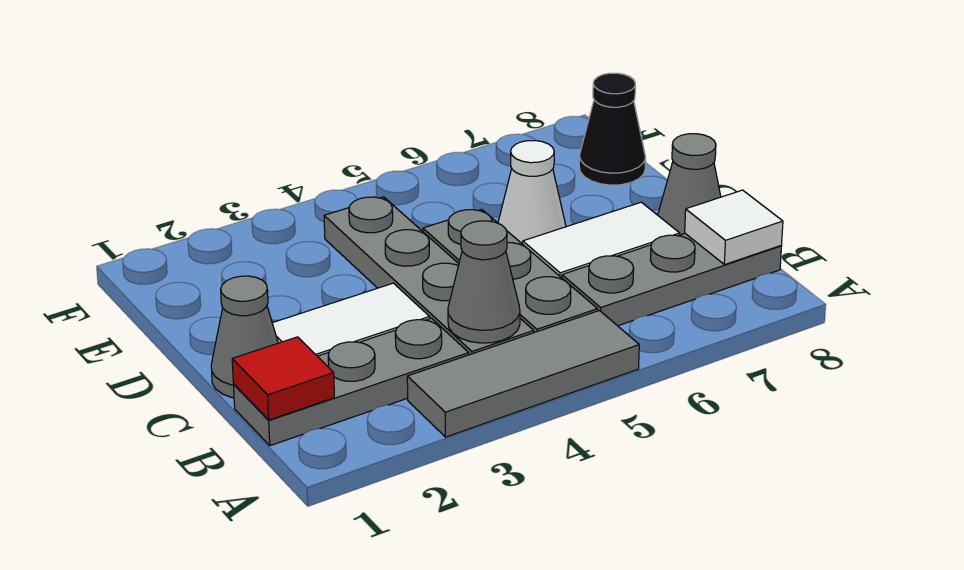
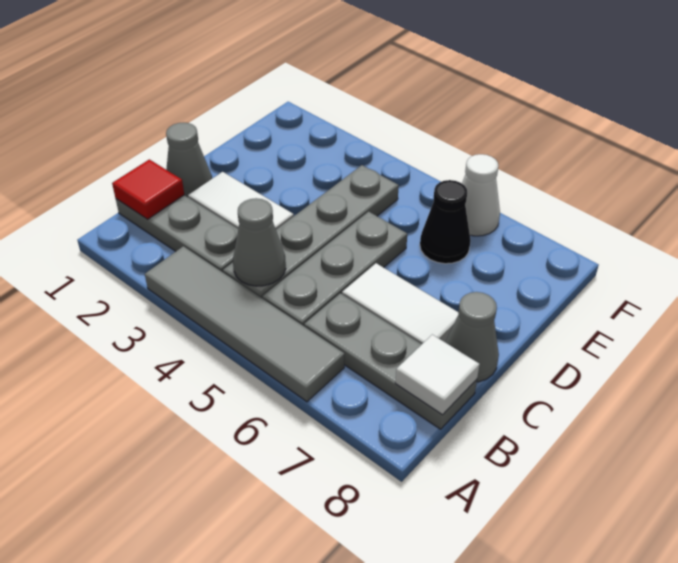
grey tile A3:A5 level 1 -> grey tile A3:A6 level 1
white cone D6 level 1 -> white cone F6 level 1
black cone E8 level 1 -> black cone E6 level 1

